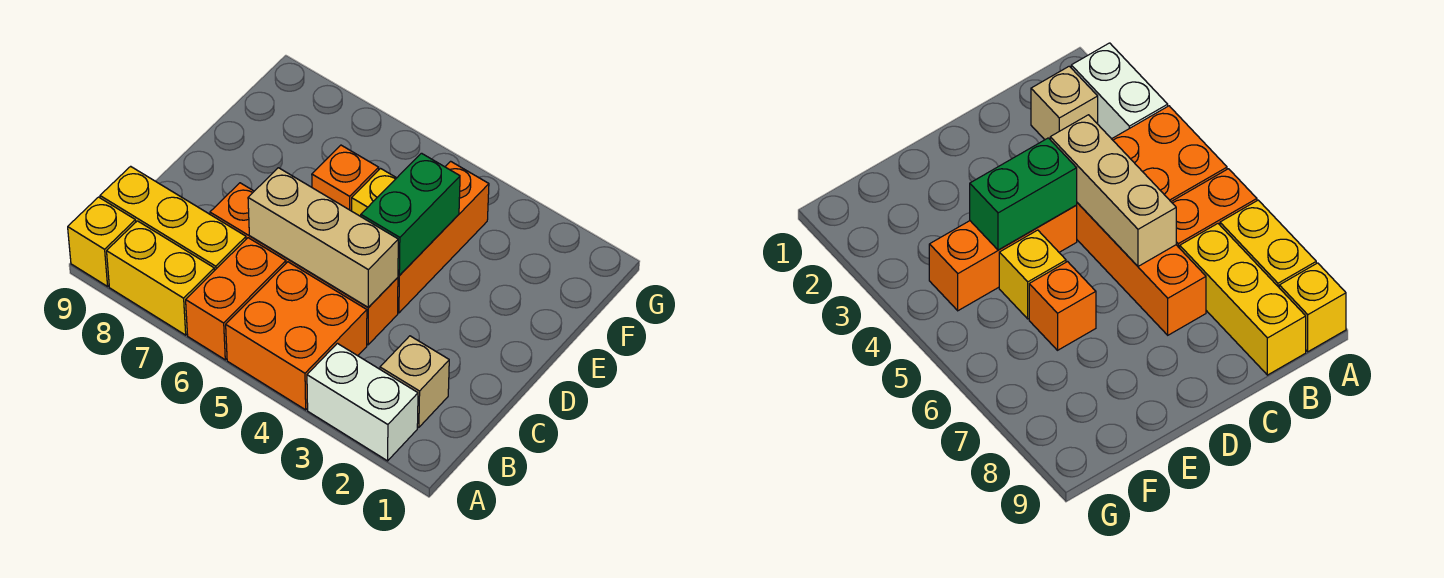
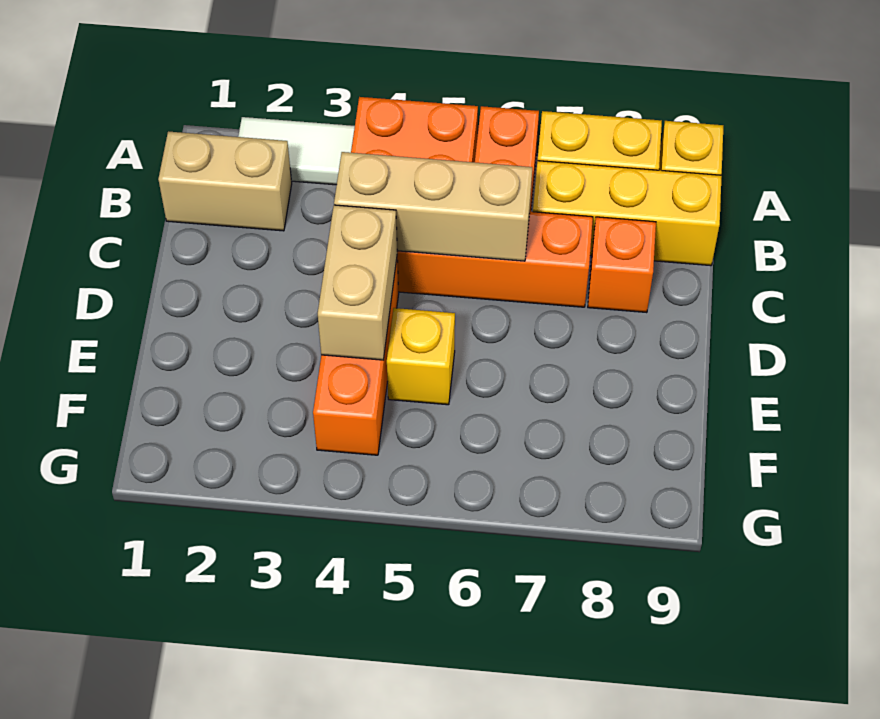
white brick A2:A3 level 1 -> white tile A2:A3 level 1
tan brick B2 level 1 -> tan brick B1:B2 level 1
green brick D4:E4 level 2 -> tan brick D4:E4 level 2
orange brick E6 level 1 -> orange brick C8 level 1

